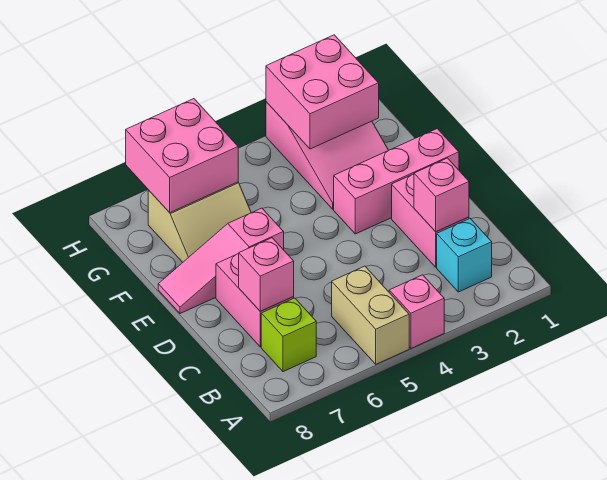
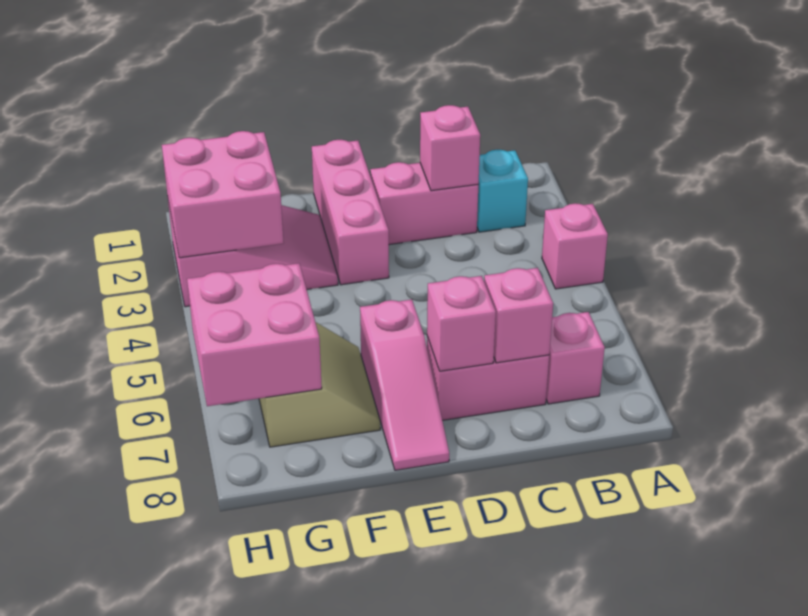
tan brick A5:B5 level 1 -> none
lime brick B7 level 1 -> pink brick B7 level 1
none -> pink brick D7 level 2

